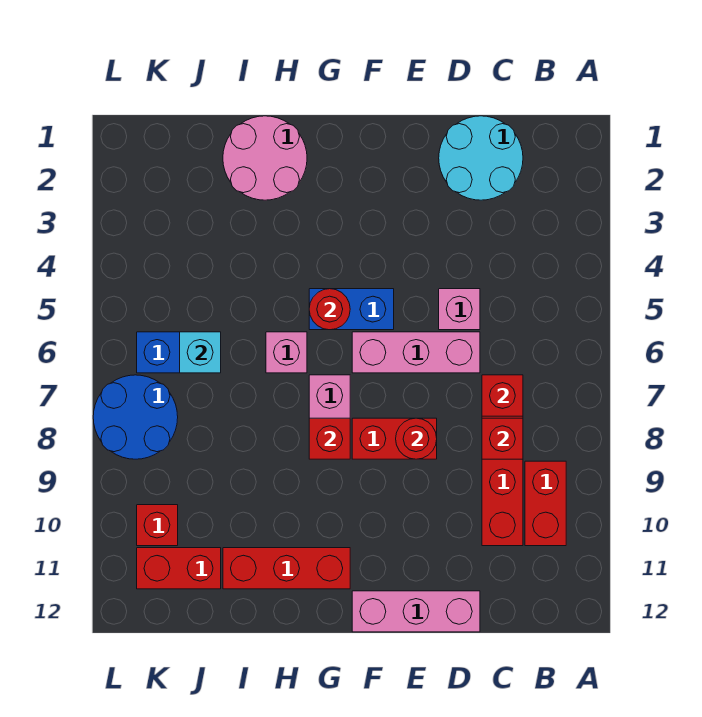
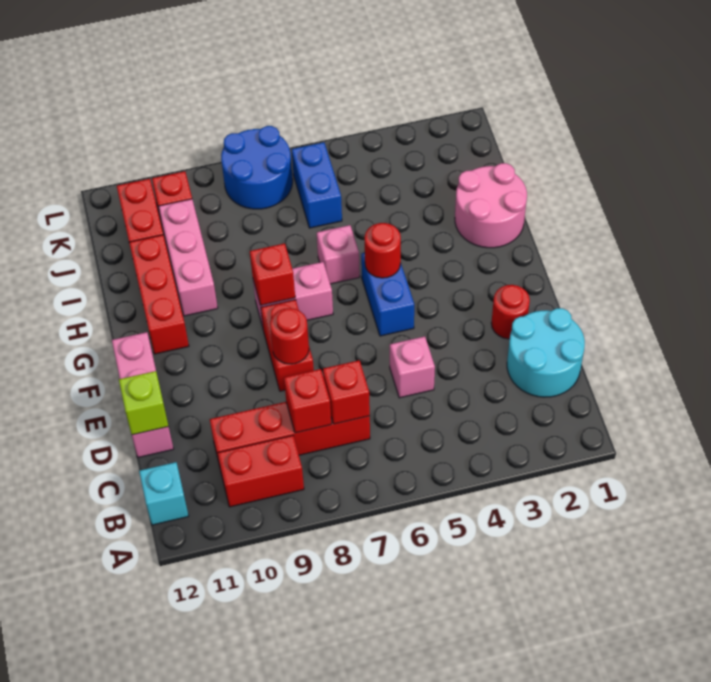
pink brick D6:F6 level 1 -> pink brick H10:J10 level 1
none -> lime brick D12 level 2
none -> red round brick E2 level 1
cyan brick J6 level 2 -> cyan brick B12 level 1

